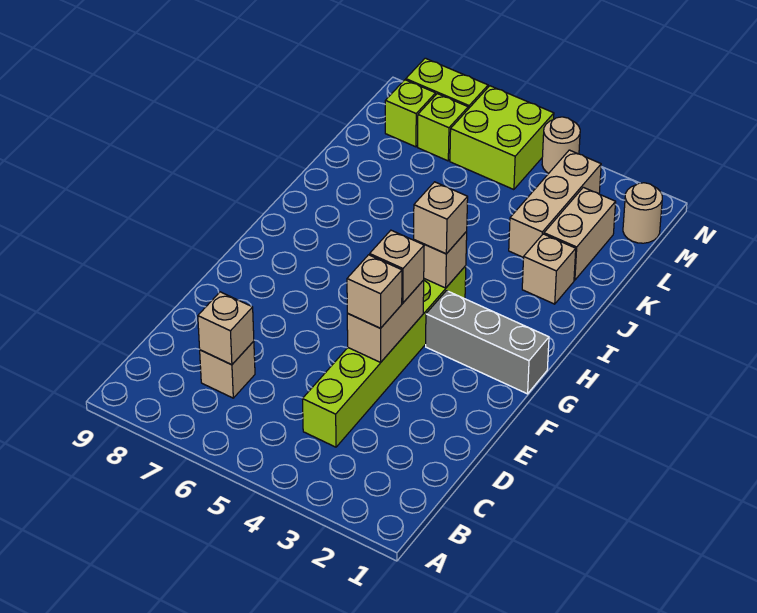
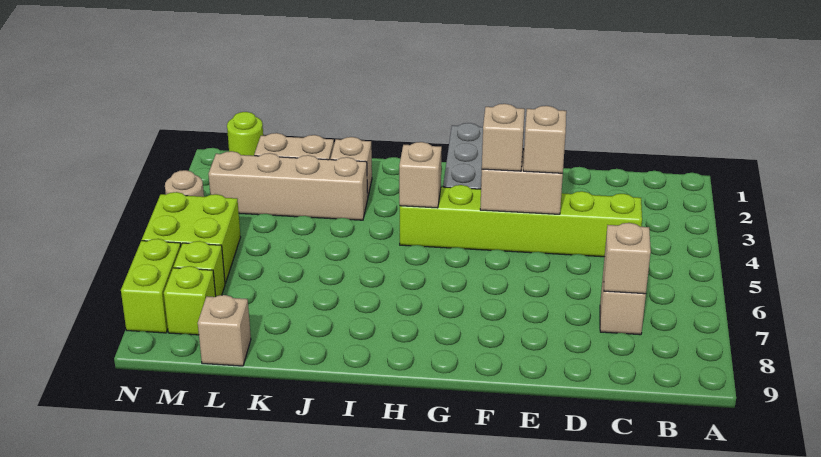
tan brick H4 level 3 -> tan brick L9 level 1
tan brick K3:M3 level 1 -> tan brick J3:M3 level 1
tan round brick M1 level 1 -> lime round brick M1 level 1

